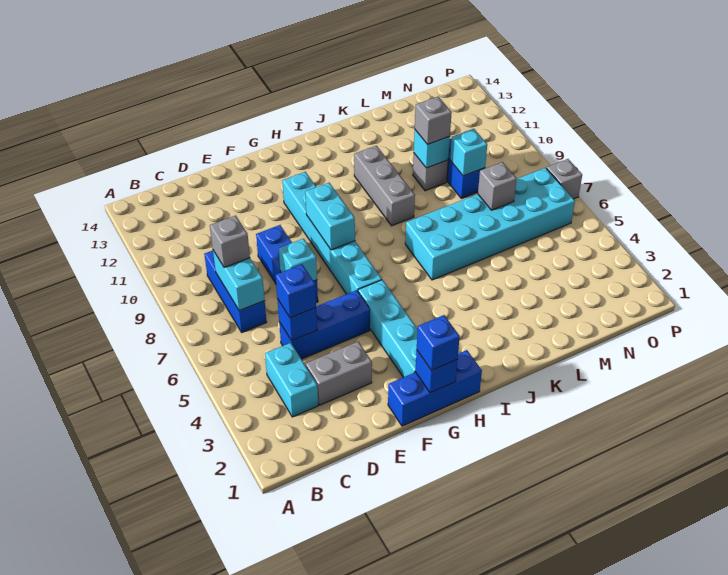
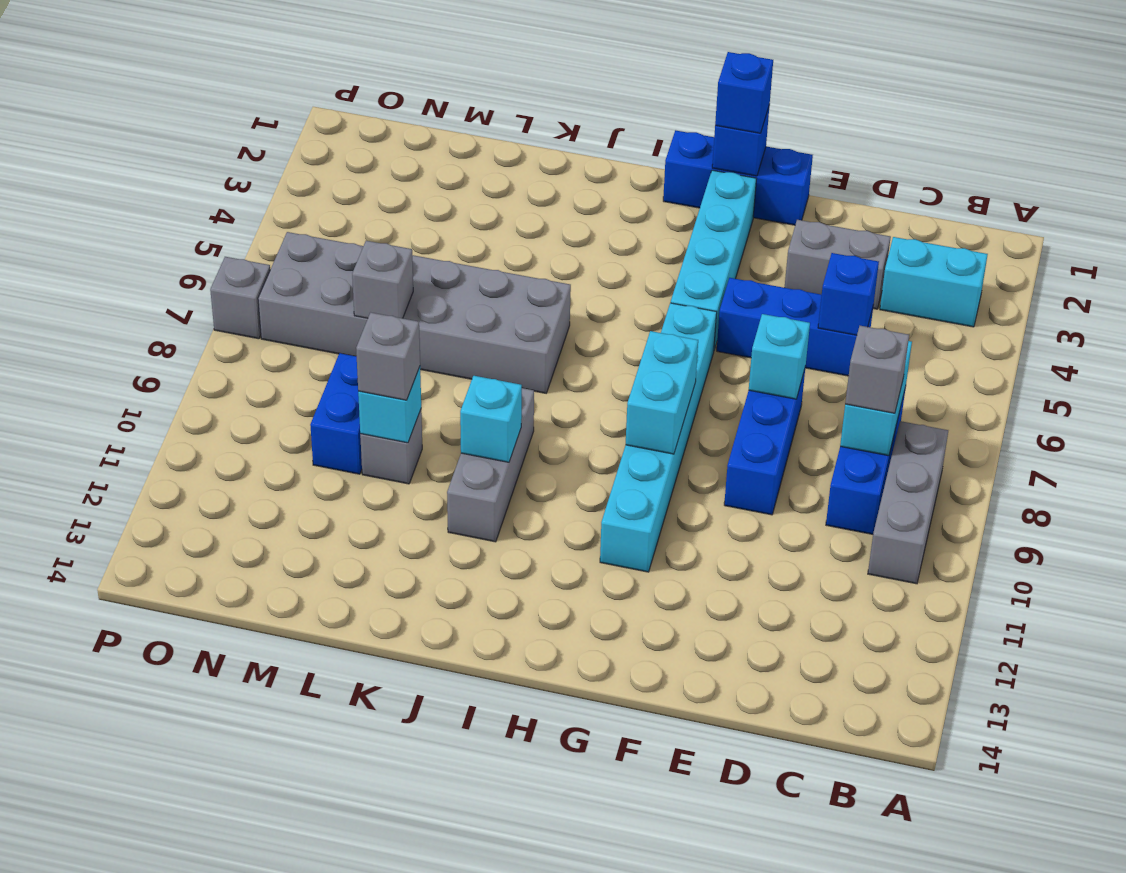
none -> grey brick B8:B10 level 1
cyan brick C3:C4 level 1 -> cyan brick B3:C3 level 1
blue brick D5 level 3 -> none
cyan brick J6:O7 level 1 -> grey brick J6:O7 level 1
cyan brick M9 level 2 -> cyan brick J10 level 2

